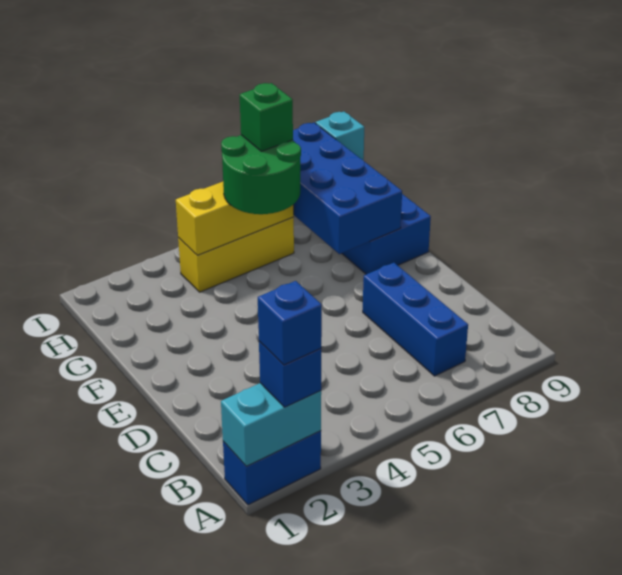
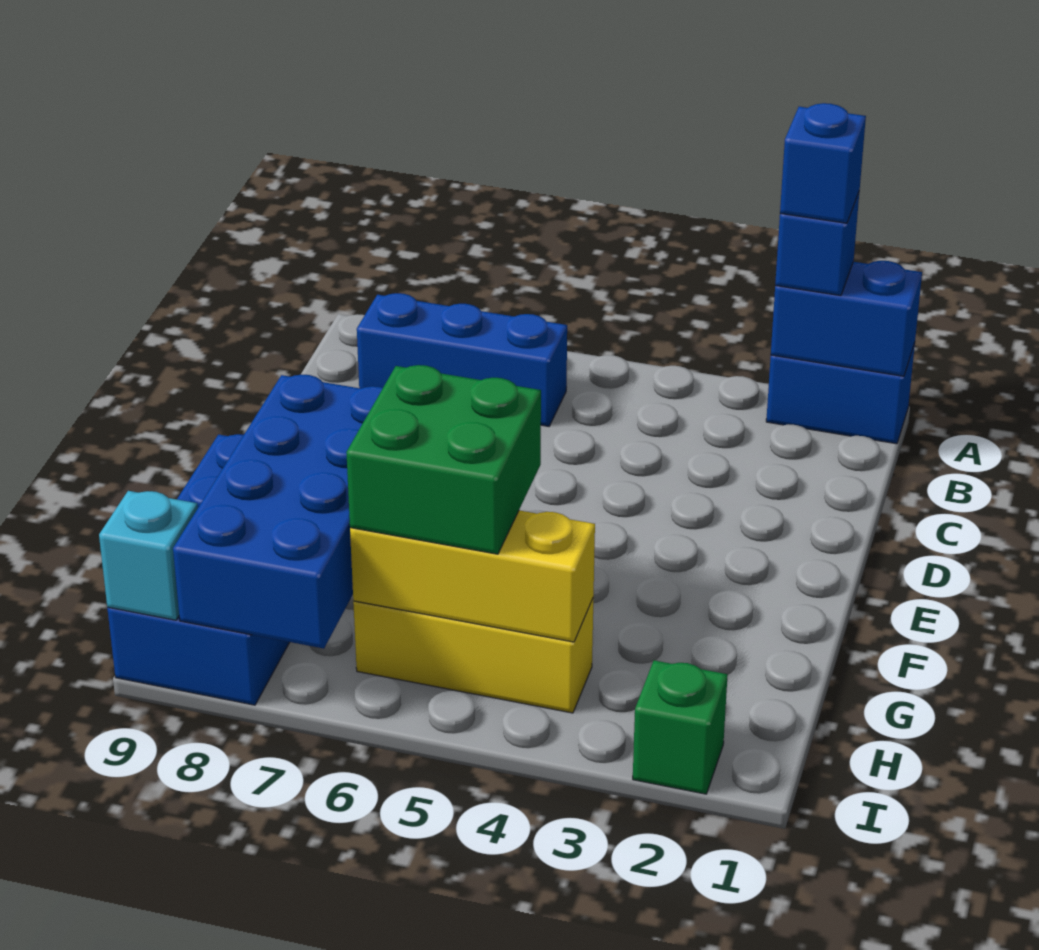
cyan brick A1:A2 level 2 -> blue brick A1:A2 level 2
blue brick B7:D7 level 1 -> blue brick B6:B8 level 1
green round brick G5:H6 level 3 -> green brick G5:H6 level 3
green brick H6 level 4 -> green brick I2 level 1

